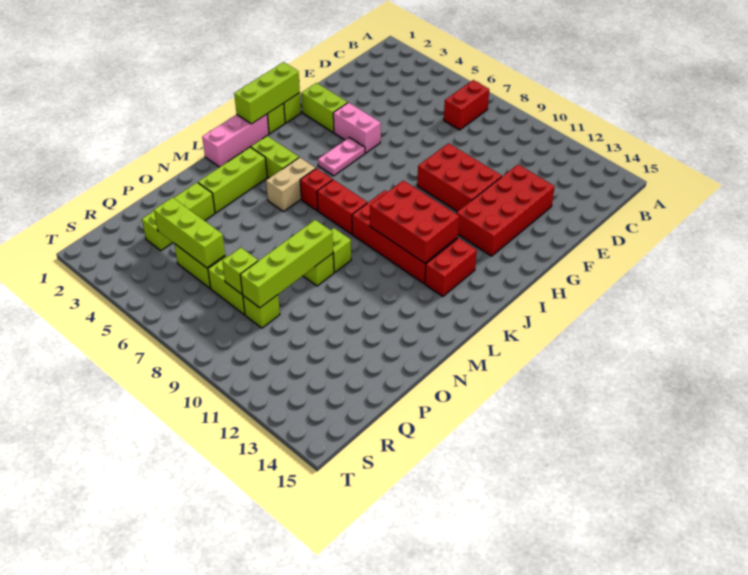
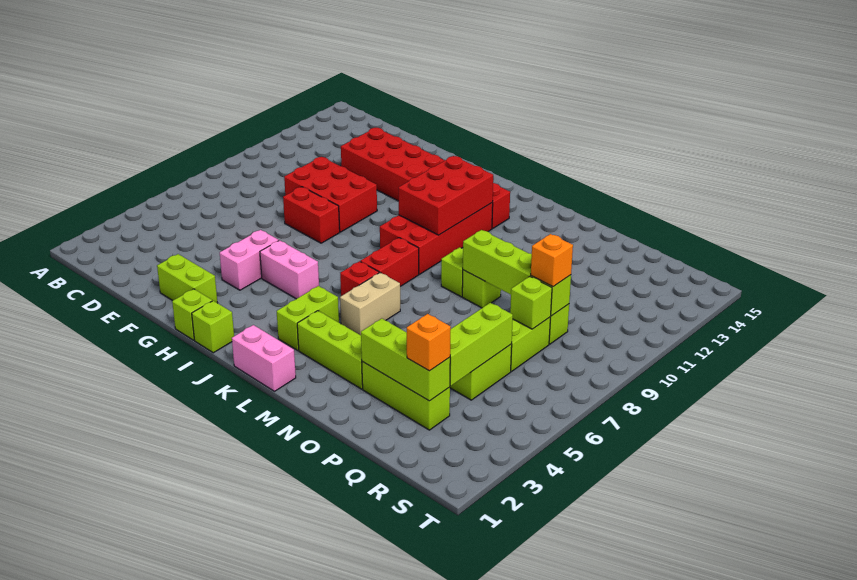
red brick B7:C7 level 1 -> red brick F8:G8 level 1
red brick F9:G11 level 1 -> red brick E9:G10 level 1
lime brick G2:G3 level 1 -> lime brick F2:G2 level 1
lime brick H1:J1 level 2 -> lime brick O3:Q3 level 2
pink plate H5:I5 level 1 -> pink brick H5:I5 level 1
pink brick J1:L1 level 1 -> pink brick K1:L1 level 1
tan brick K5:L5 level 1 -> tan brick L5:L6 level 1
none -> orange brick Q3 level 3
none -> orange brick Q9 level 3

